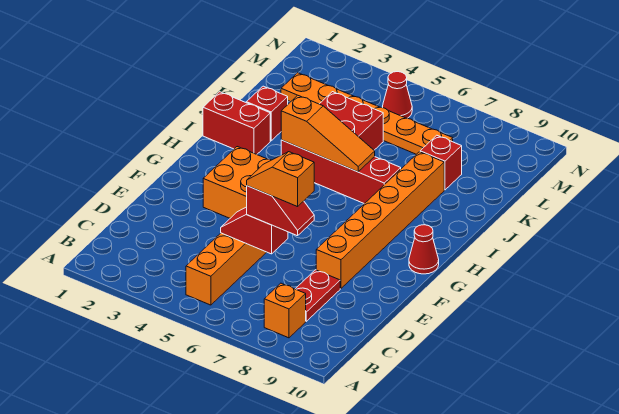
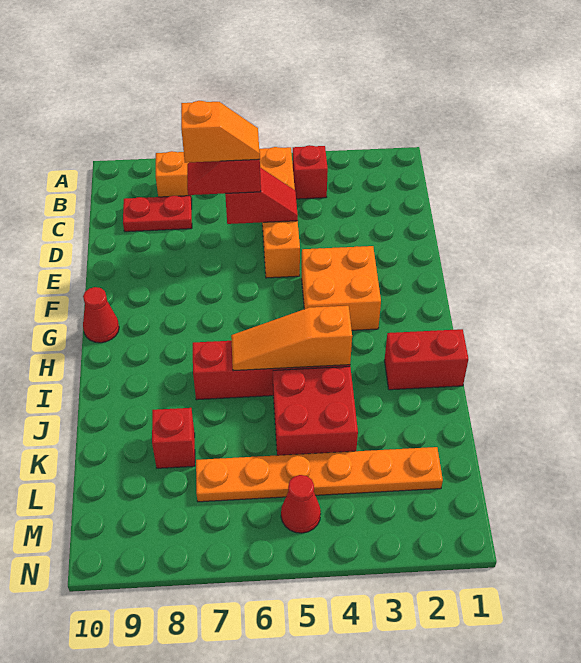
red plate C8:D8 level 1 -> red plate C8:C9 level 1
orange brick E8:J8 level 1 -> none
red brick J2 level 1 -> red brick B4 level 1

